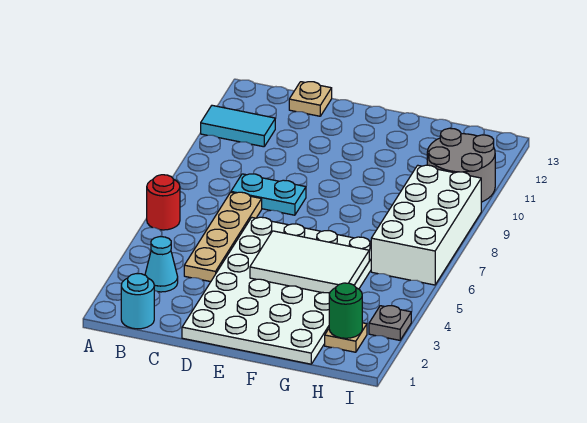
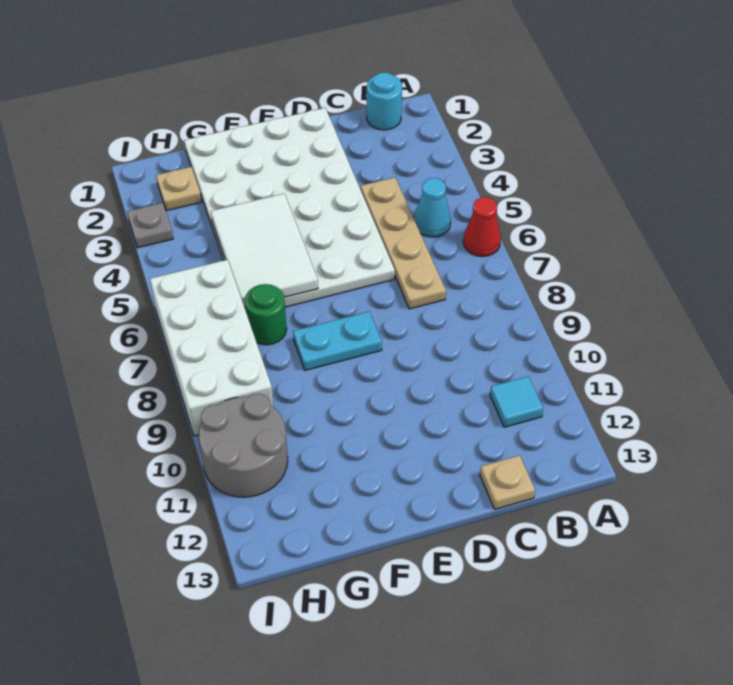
red round brick A6 level 1 -> red cone A6 level 1
cyan tile A11:B11 level 1 -> cyan tile B11 level 1
cyan cone B3 level 1 -> cyan cone B5 level 1
cyan plate C8:D8 level 1 -> cyan plate E8:F8 level 1
white tile E4:G5 level 2 -> white tile F4:G6 level 2
green round brick H2 level 2 -> green round brick G7 level 1

